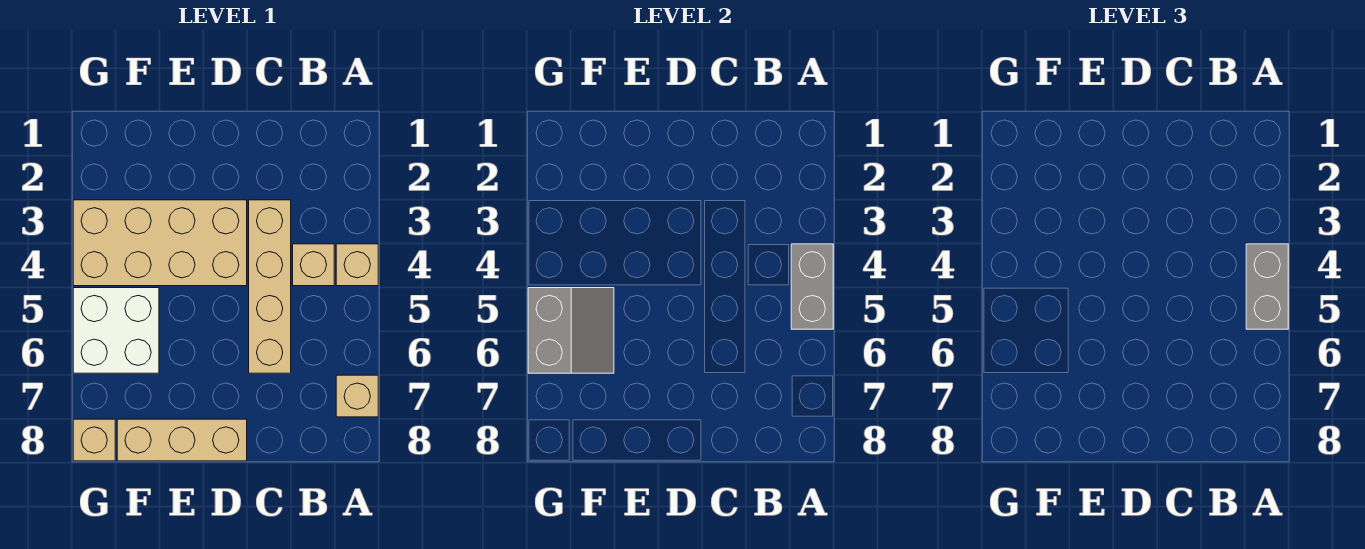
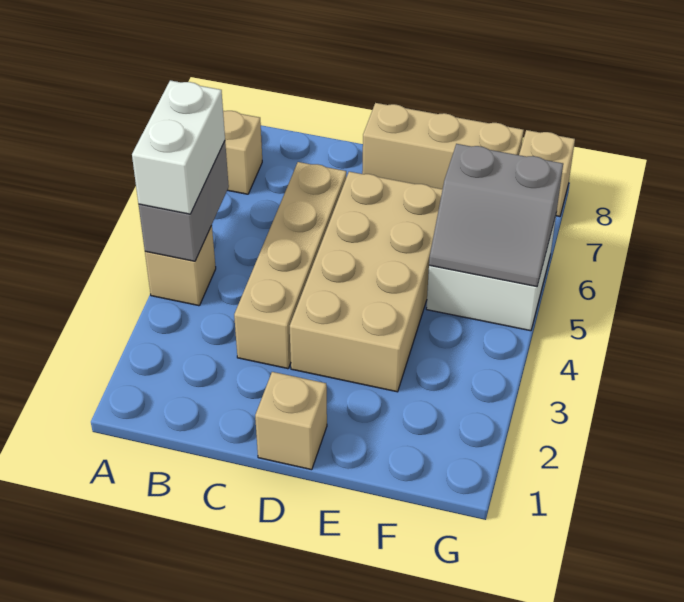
grey brick A4:A5 level 3 -> white brick A4:A5 level 3
tan brick B4 level 1 -> tan brick D1 level 1
tan brick D3:G4 level 1 -> tan brick D3:E6 level 1
grey slope F5:G6 level 2 top G -> grey slope F5:G6 level 2 top 6

